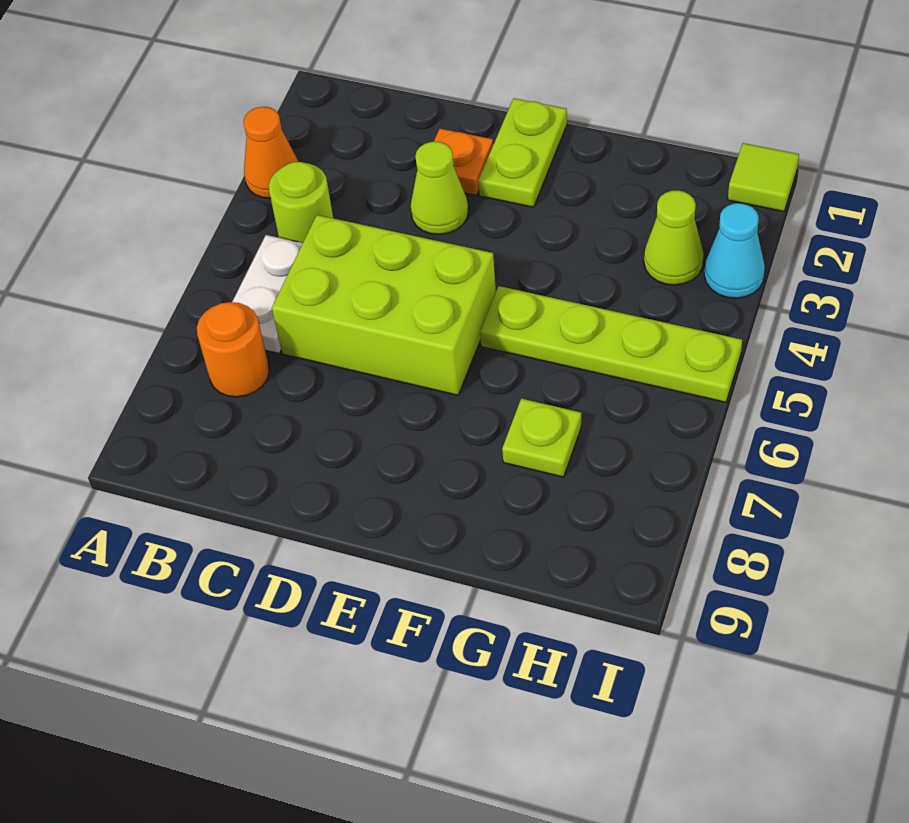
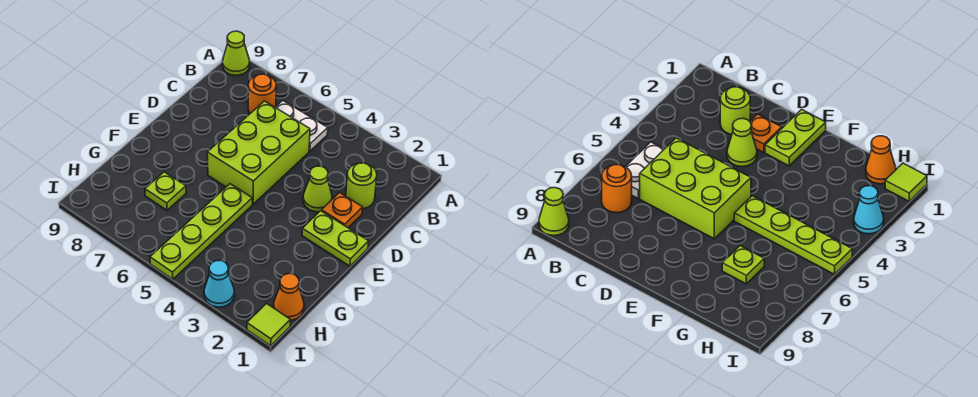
orange cone A3 level 1 -> orange cone H1 level 1
lime round brick B4 level 1 -> lime round brick C2 level 1
lime cone H3 level 1 -> lime cone A9 level 1

